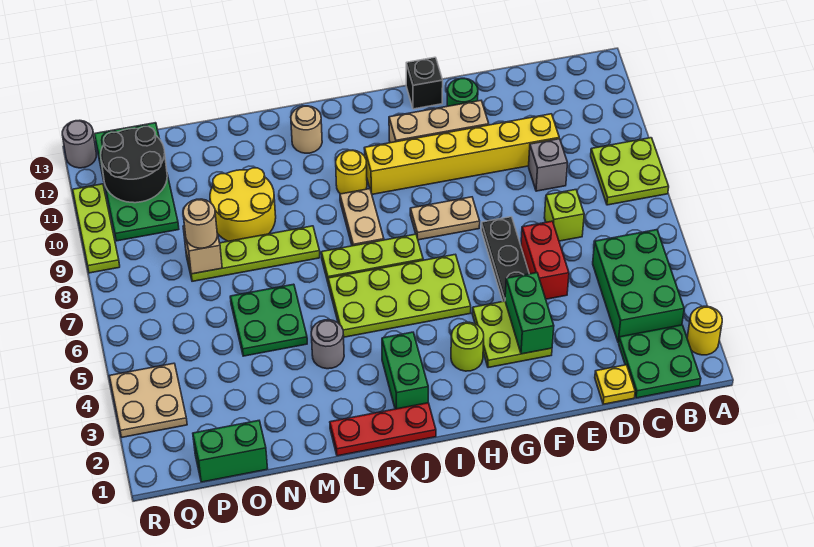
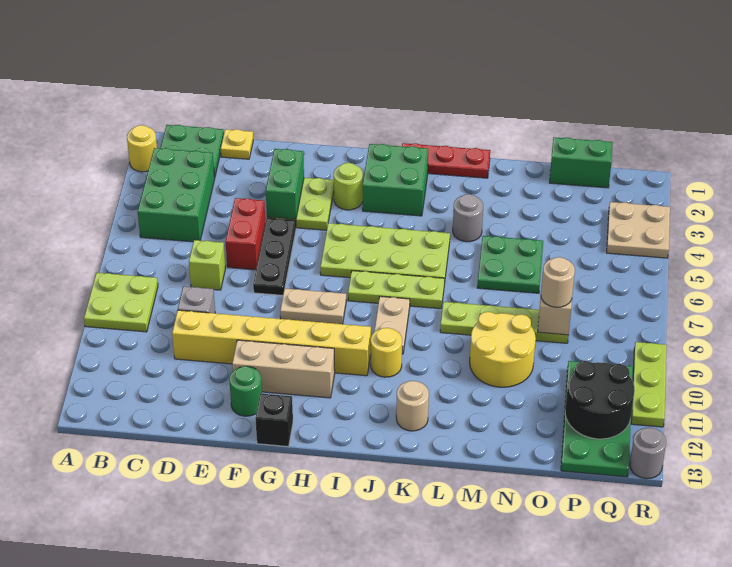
green brick J2:J3 level 1 -> green brick I2:J3 level 1

